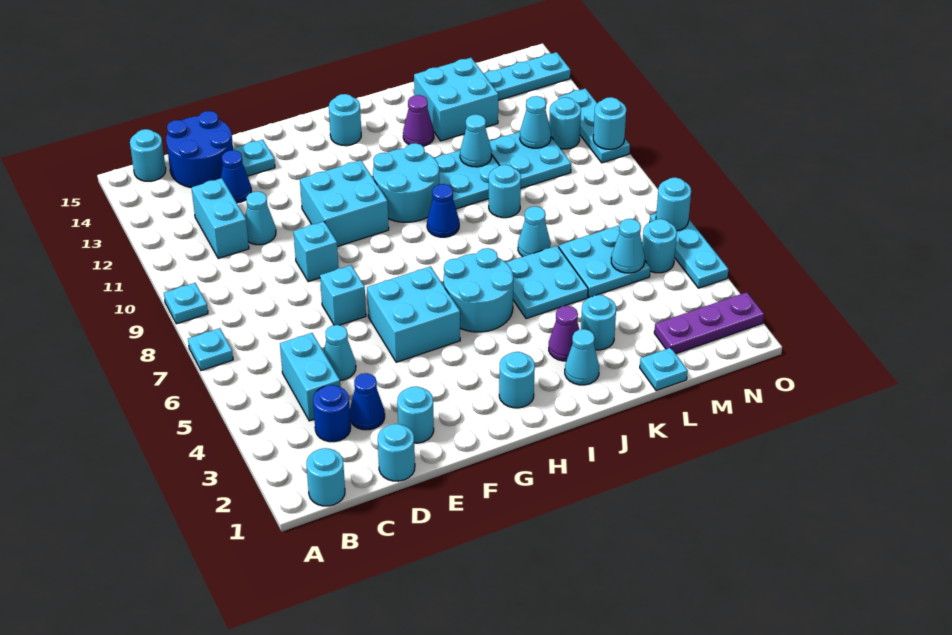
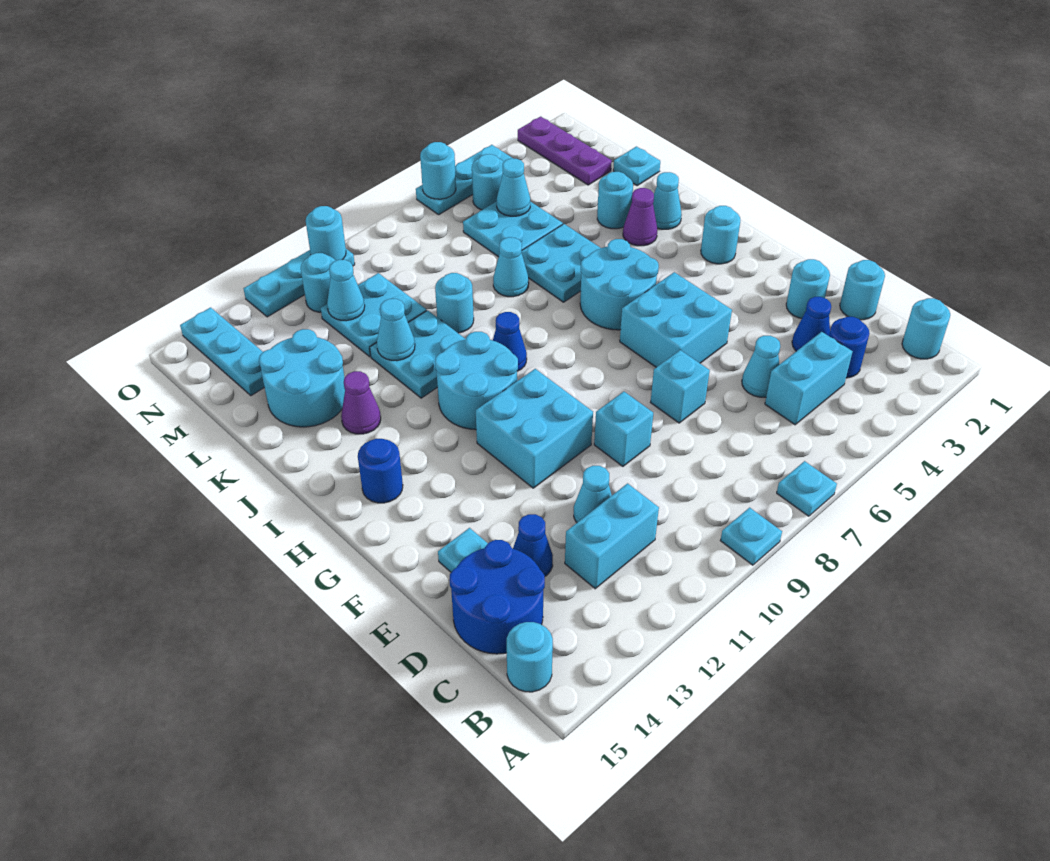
cyan round brick H14 level 1 -> blue round brick H14 level 1
cyan brick K13:L14 level 1 -> cyan round brick K13:L14 level 1

